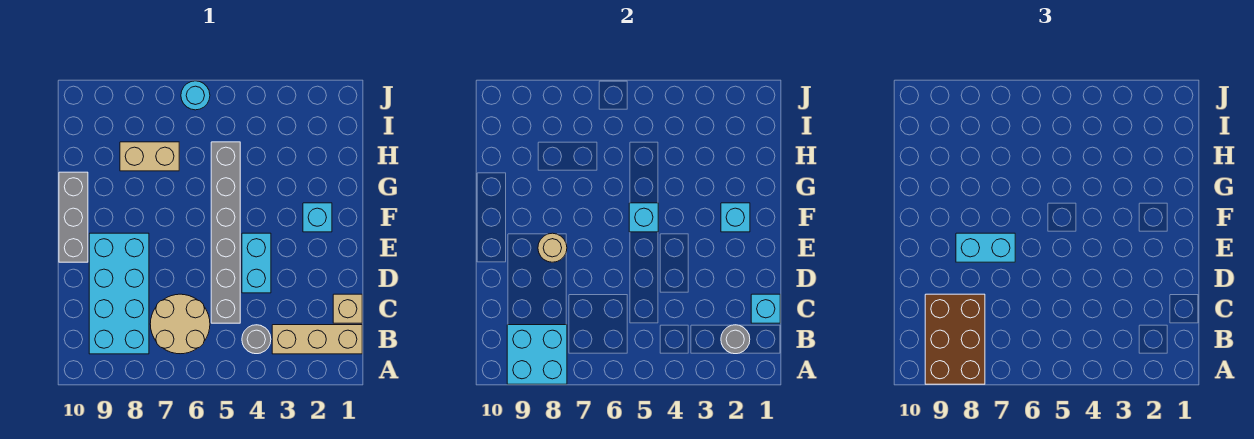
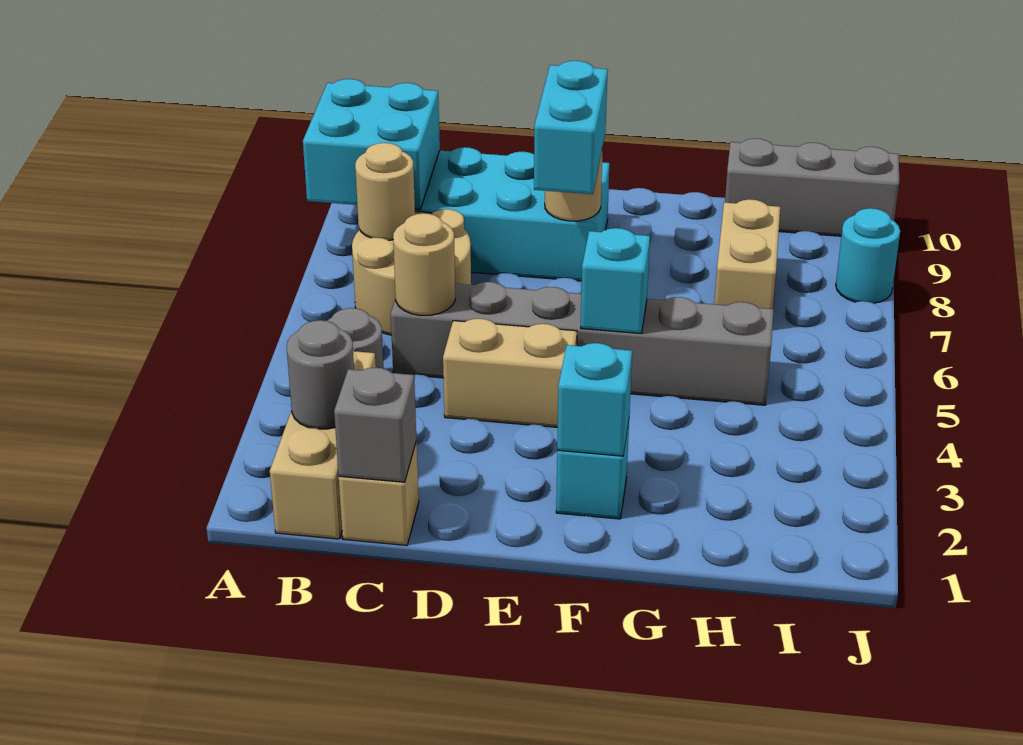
brown brick A8:C9 level 3 -> none
none -> tan round brick B7 level 2
cyan brick C1 level 2 -> grey brick C1 level 2
none -> tan round brick C5 level 2
cyan brick D4:E4 level 1 -> tan brick D4:E4 level 1
grey brick E10:G10 level 1 -> grey brick H10:J10 level 1
cyan round brick J6 level 1 -> cyan round brick J8 level 1

